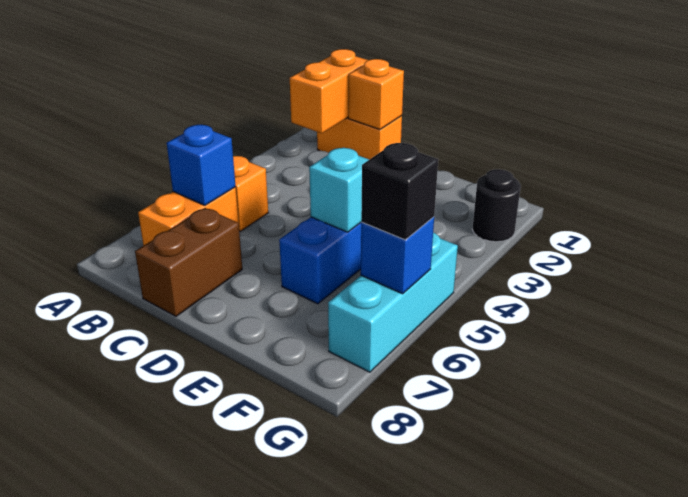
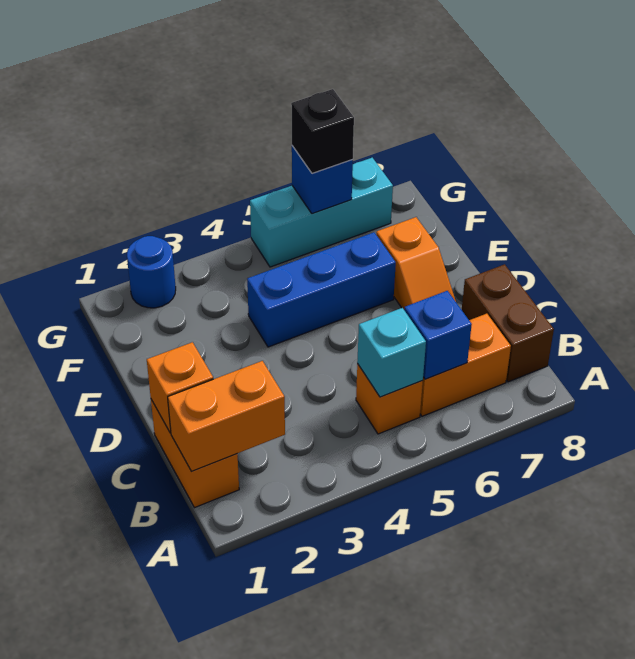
brown brick C7:C8 level 1 -> brown brick B8:C8 level 1
none -> orange slope D7:E7 level 1 top E
cyan brick E5 level 2 -> cyan brick B5 level 2
black round brick G2 level 1 -> blue round brick G2 level 1

